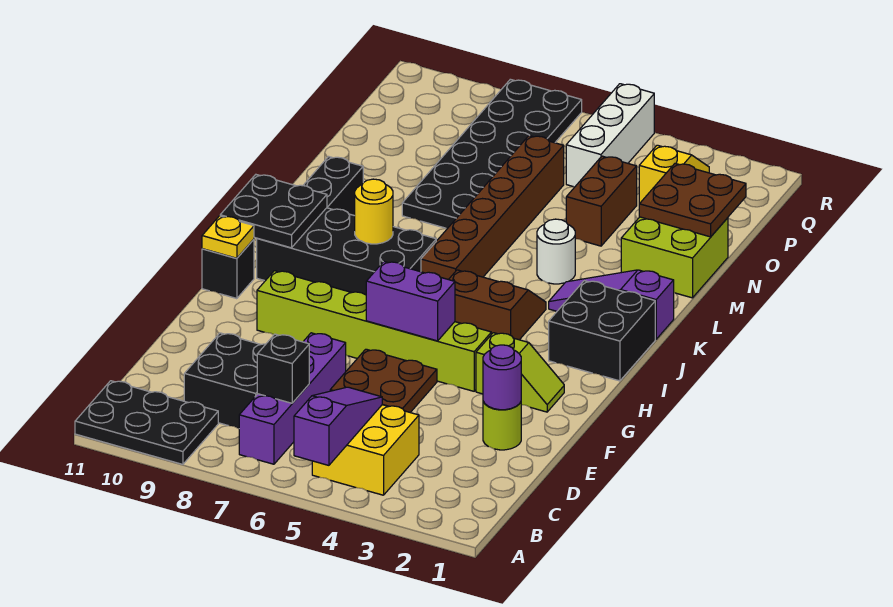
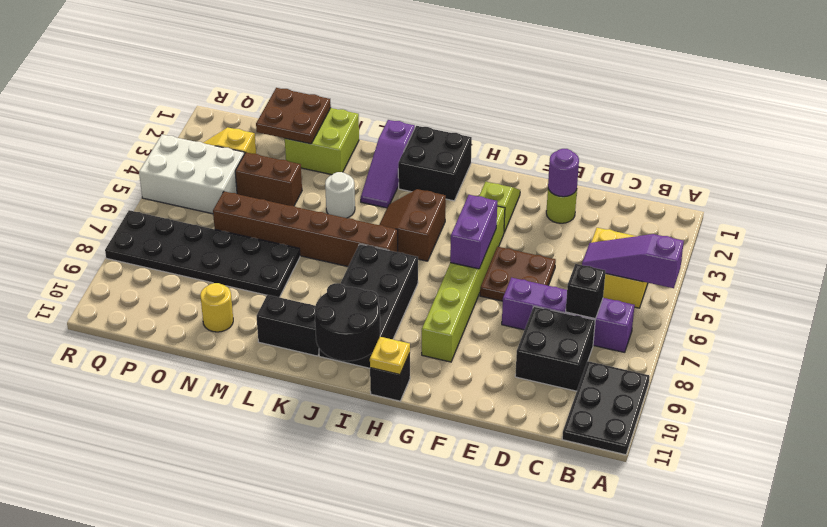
black plate I10:J11 level 2 -> black round brick I10:J11 level 2
yellow round brick J8 level 2 -> yellow round brick N10 level 1
white brick P5:R5 level 1 -> white brick P4:R5 level 1

